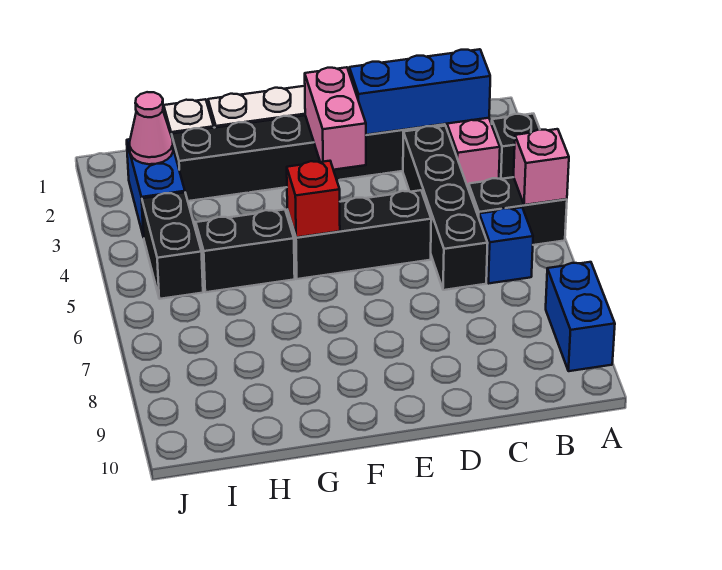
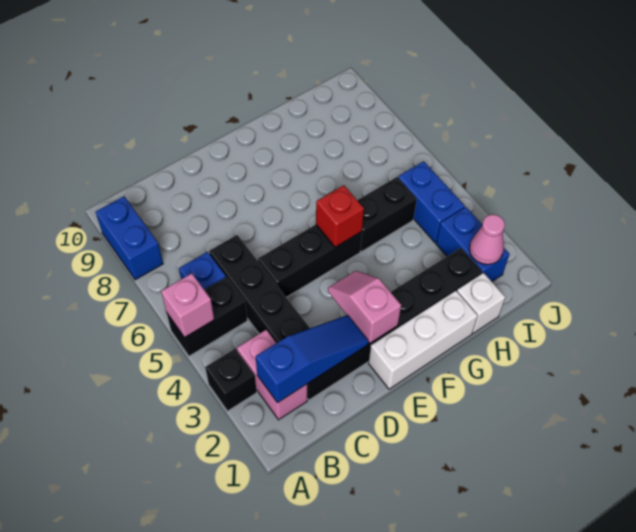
blue brick B2:D2 level 2 -> blue slope B2:D2 level 2 top B
pink brick E2:E3 level 2 -> pink slope E2:E3 level 2 top 2
black brick I4:I5 level 1 -> blue brick I4:I5 level 1

